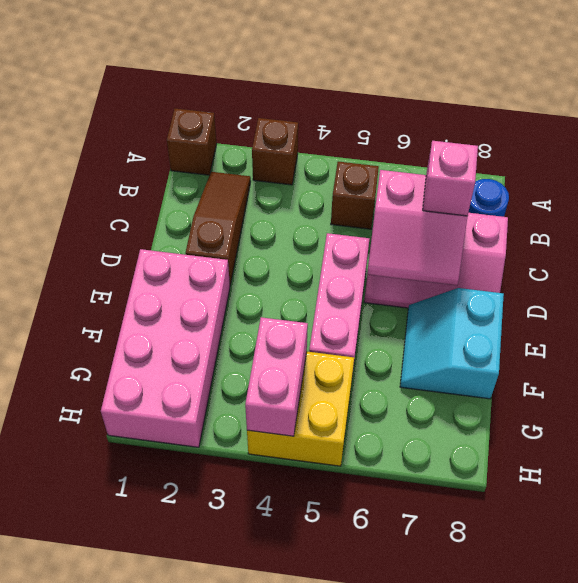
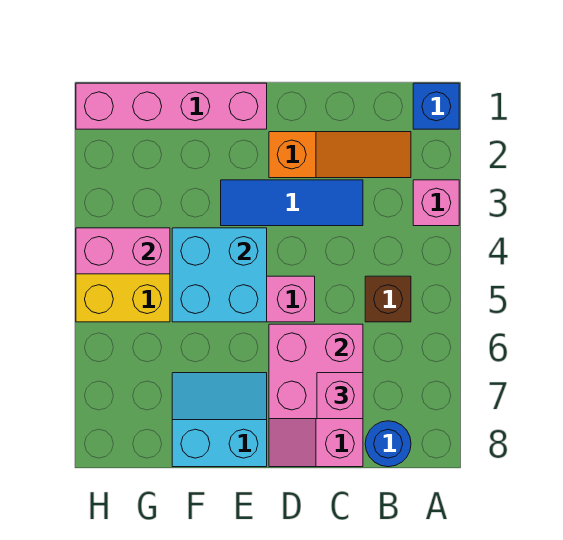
brown brick A1 level 1 -> blue brick A1 level 1
brown brick A3 level 1 -> pink brick A3 level 1
brown slope B2:D2 level 1 top D -> orange slope B2:D2 level 1 top D
none -> blue tile C3:E3 level 1
pink slope C6:D7 level 2 top C -> pink brick C6:D7 level 2
pink brick E1:H2 level 1 -> pink brick E1:H1 level 1
none -> cyan brick E4:F5 level 2

